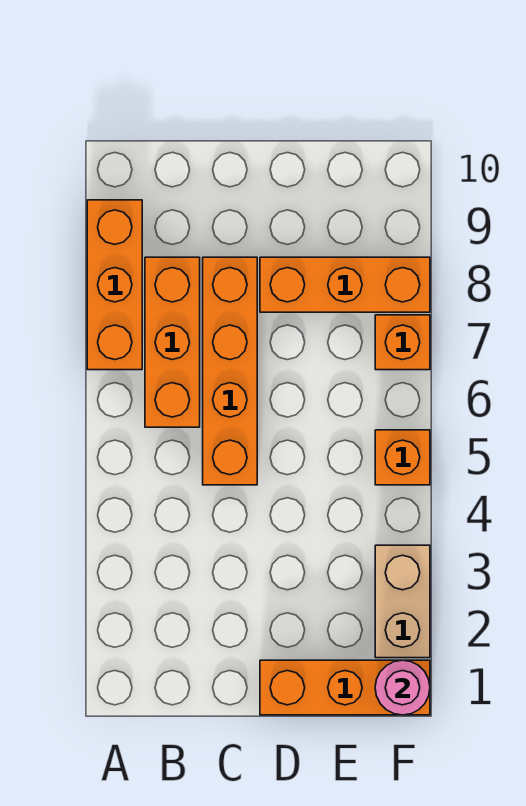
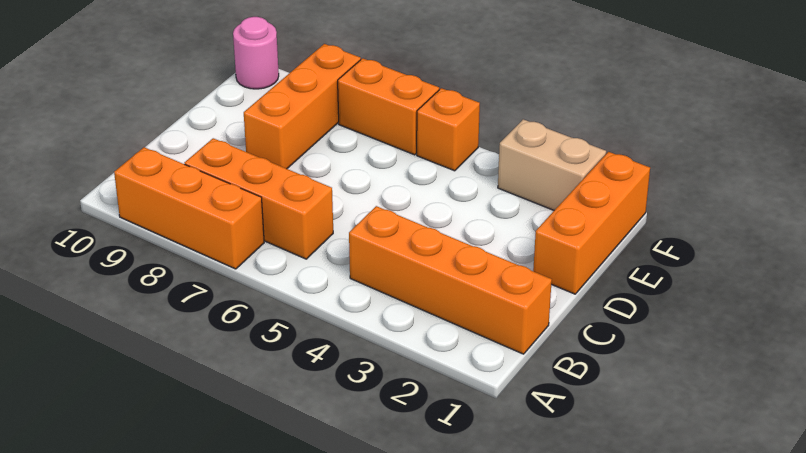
orange brick C5:C8 level 1 -> orange brick B1:B4 level 1
pink round brick F1 level 2 -> pink round brick F10 level 1
orange brick F7 level 1 -> orange brick F6:F7 level 1

